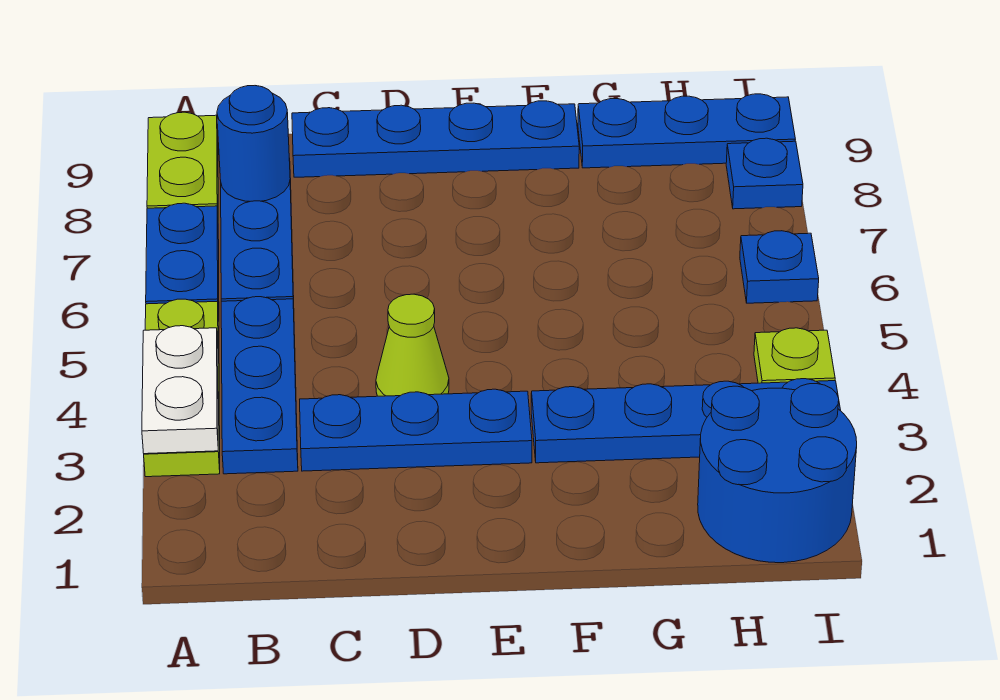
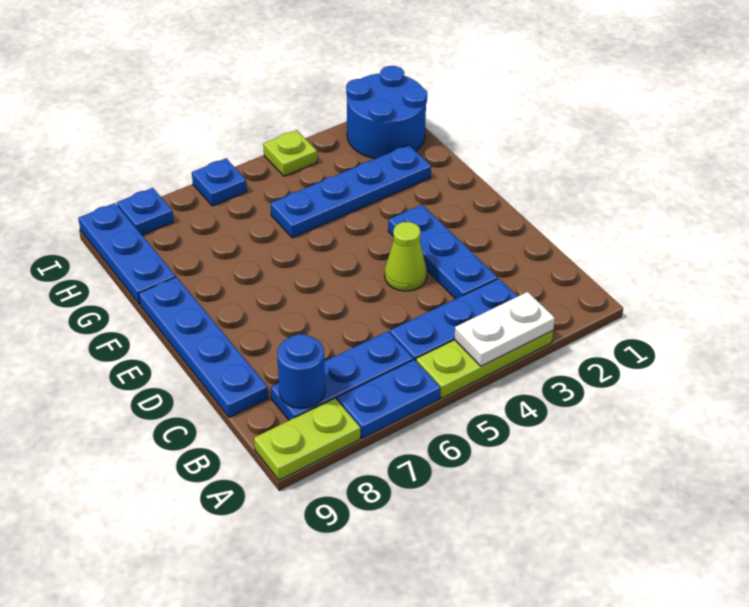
blue plate F3:I3 level 1 -> blue plate G2:G5 level 1

